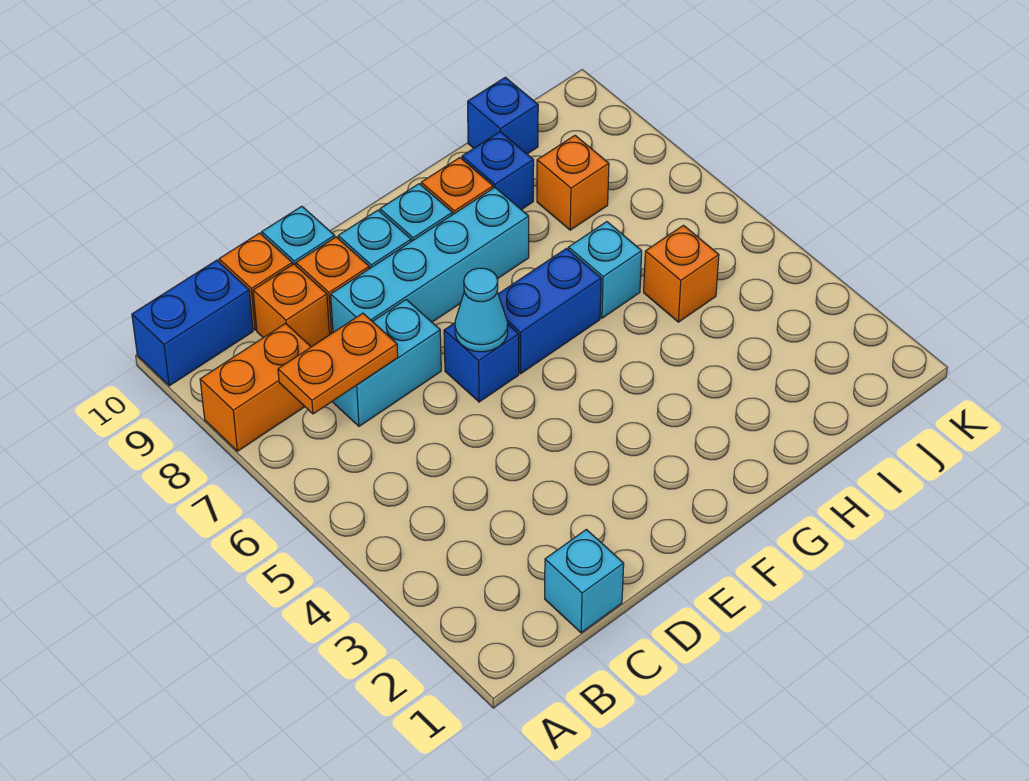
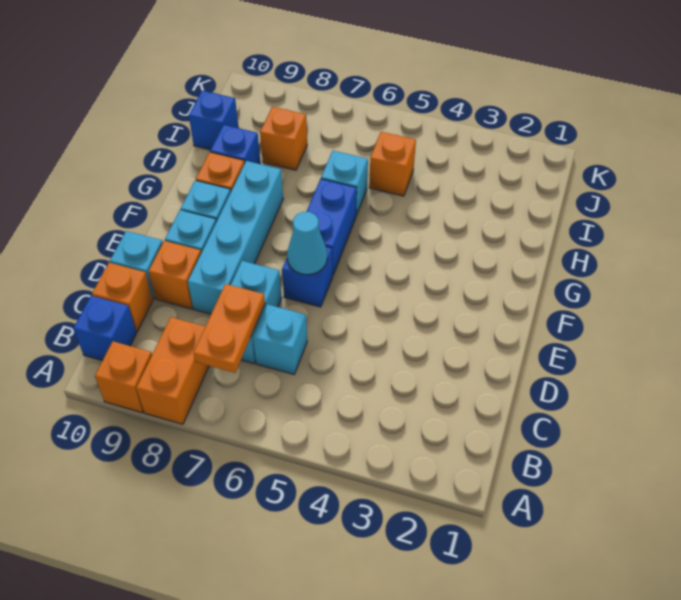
blue brick A10:B10 level 1 -> blue brick B10 level 1
cyan brick C1 level 1 -> cyan brick C6 level 1
orange brick C9 level 1 -> orange brick A9 level 1

